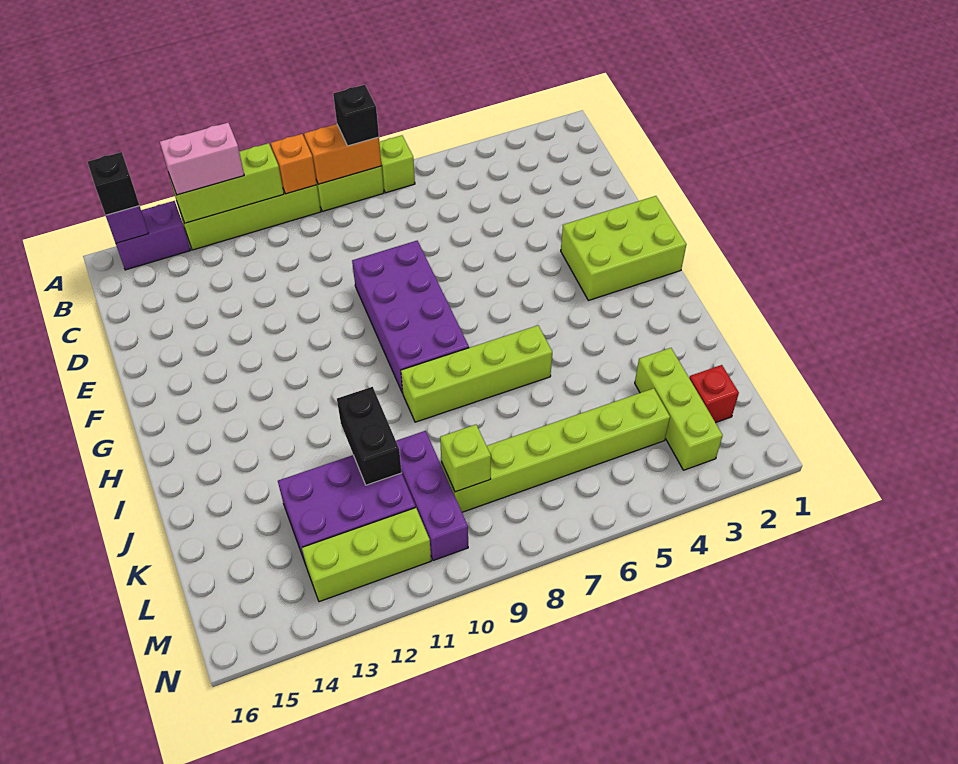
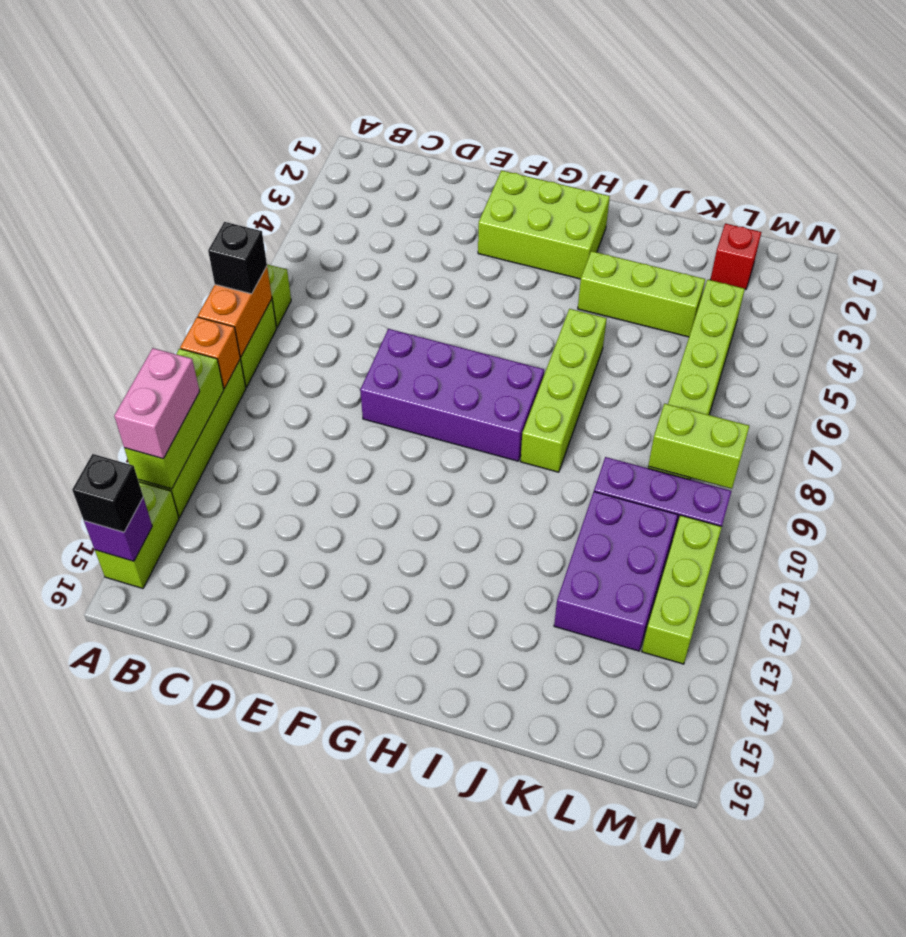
purple brick A14:A15 level 1 -> lime brick A14:A15 level 1
lime brick F1:G3 level 1 -> lime brick F2:H3 level 1
black brick J11:K11 level 2 -> none
lime brick K3:M3 level 1 -> lime brick I4:K4 level 1
lime brick L9 level 2 -> lime brick L9:M9 level 2

